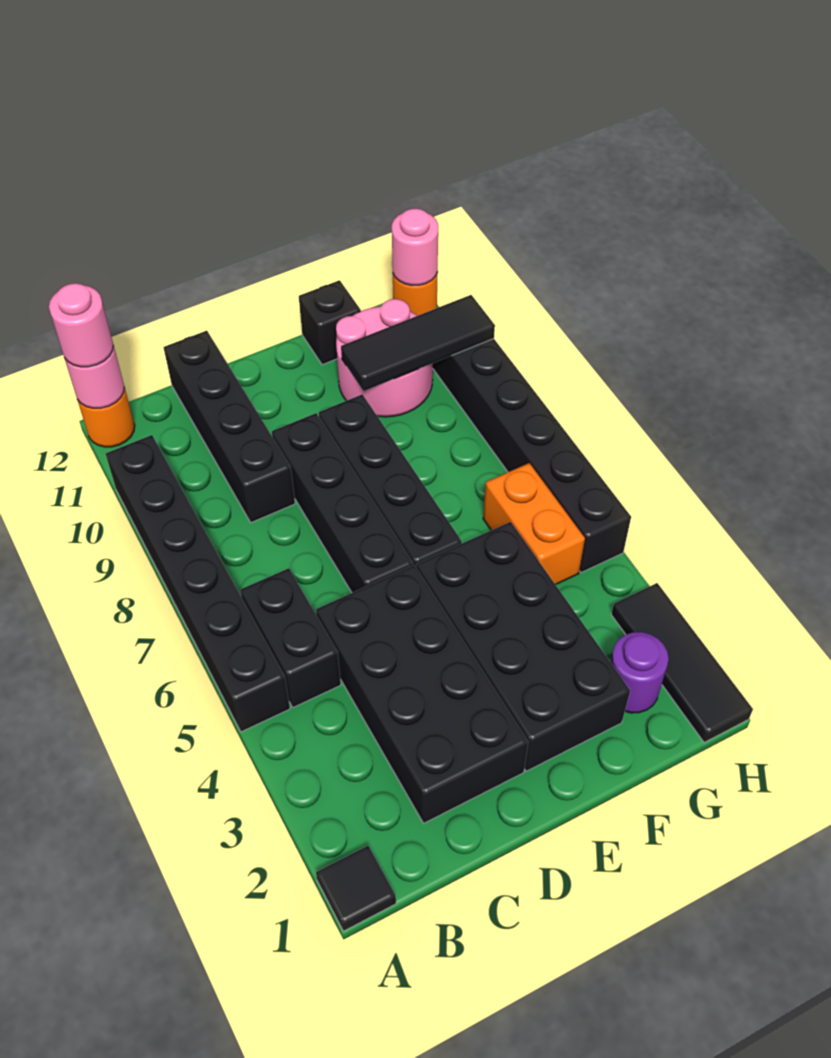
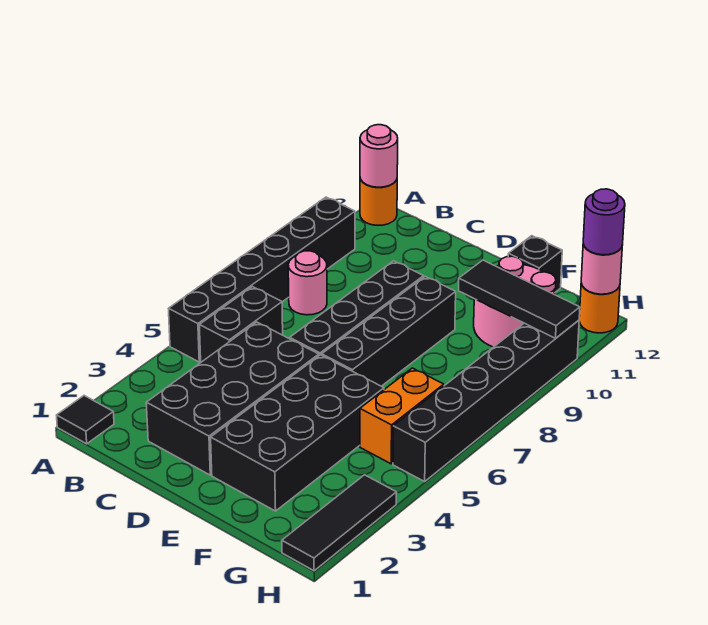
pink round brick A12 level 3 -> pink round brick B8 level 1
black brick C9:C12 level 1 -> none
purple round brick G2 level 1 -> purple round brick H12 level 3

